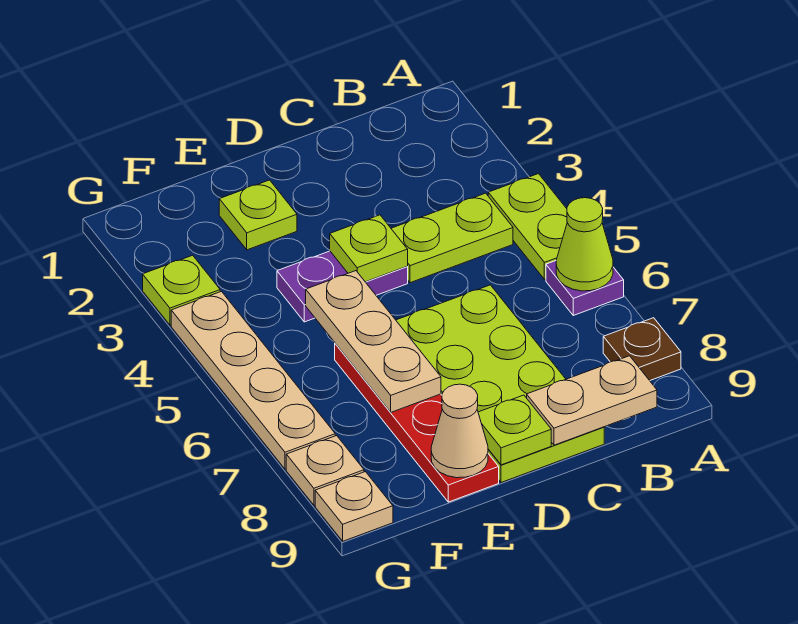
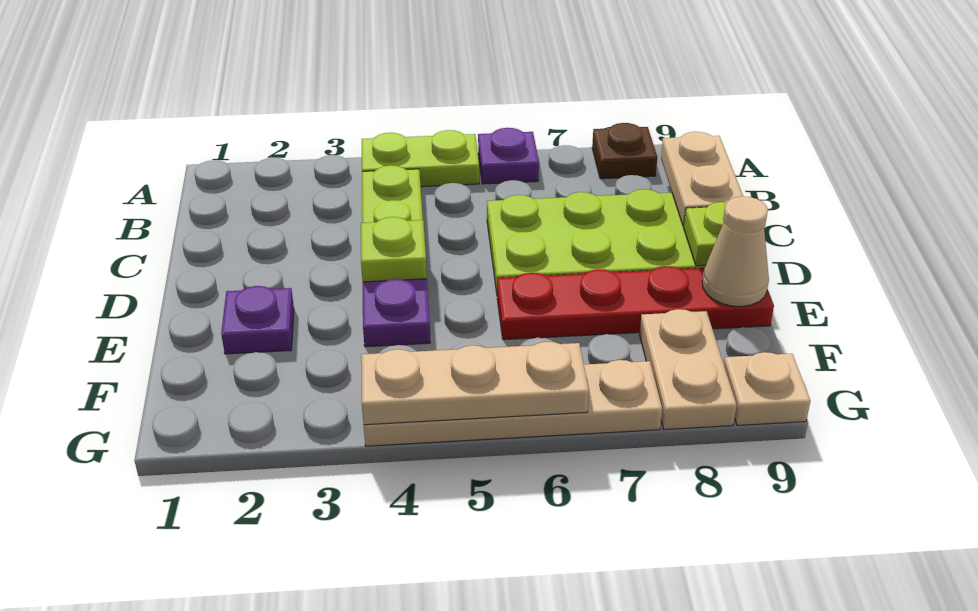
lime cone A6 level 2 -> none
lime plate E2 level 1 -> purple plate E2 level 1
tan plate E5:E7 level 2 -> tan plate G4:G6 level 2
lime plate G3 level 1 -> none
tan plate G8 level 1 -> tan plate F8:G8 level 1

